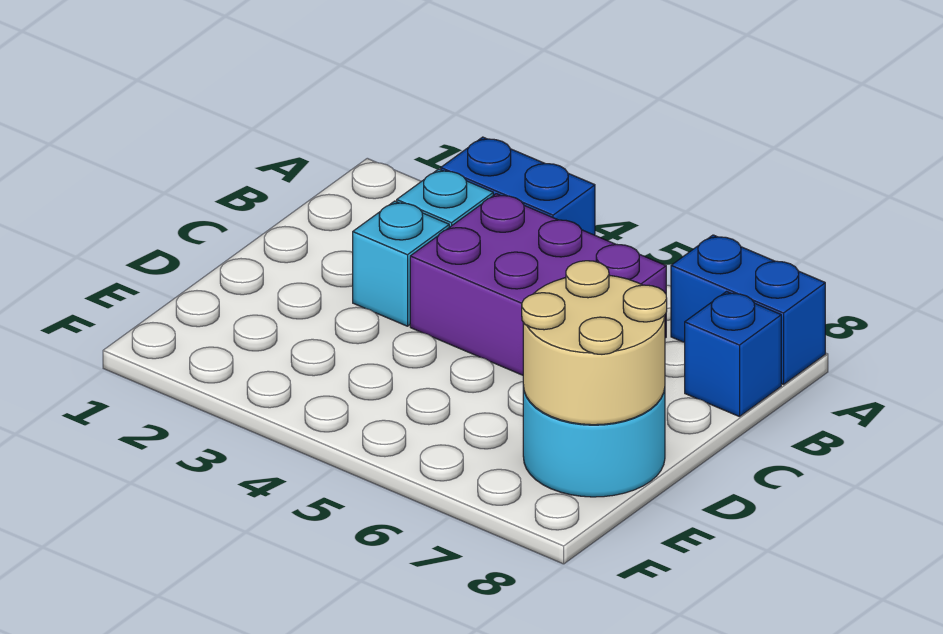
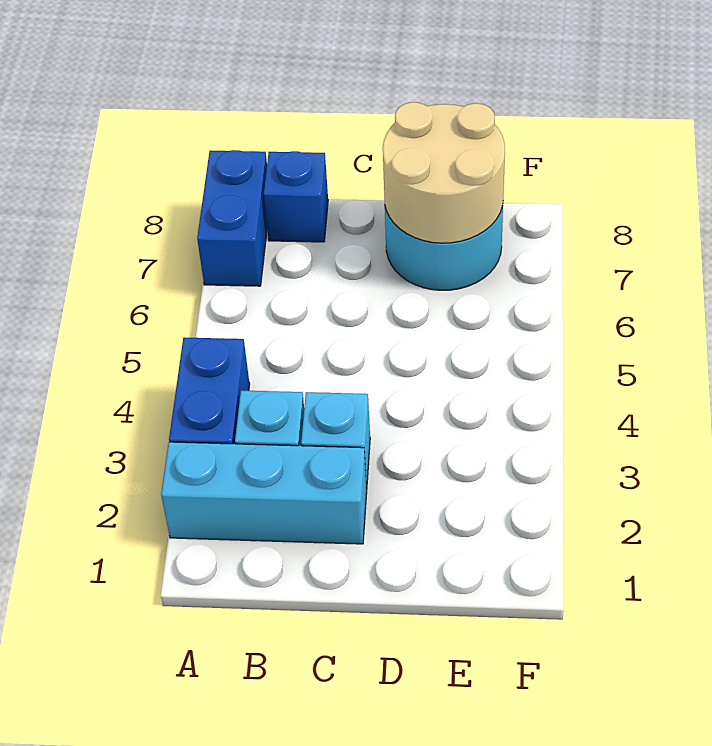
none -> cyan brick A2:C2 level 1
purple brick B4:C6 level 1 -> none

